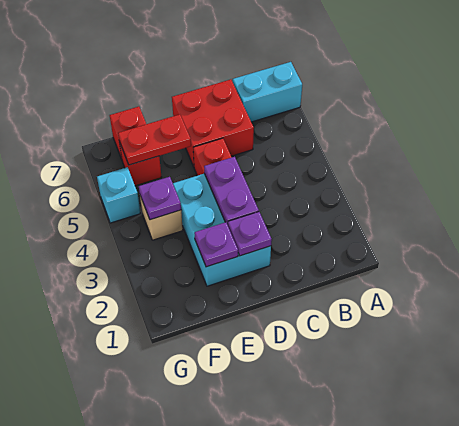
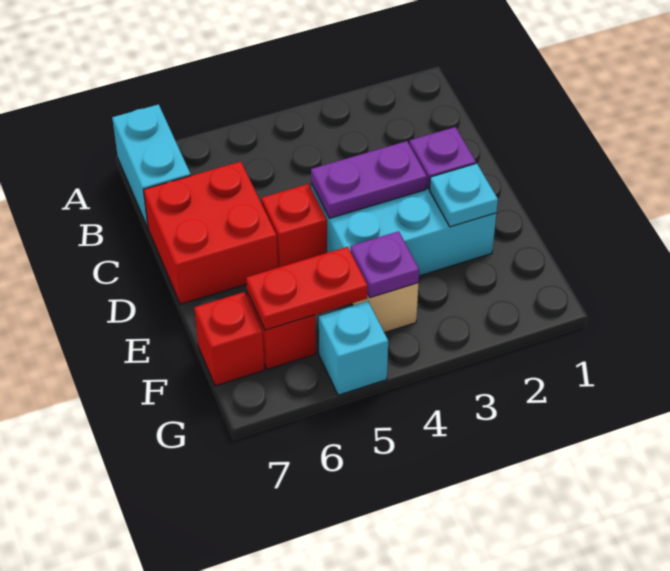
purple plate E2 level 2 -> cyan plate E2 level 2
red plate E6:F6 level 2 -> red plate F5:F6 level 2

